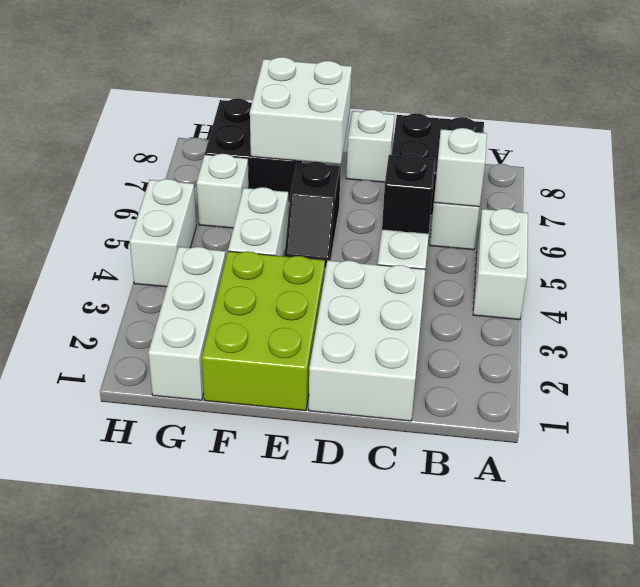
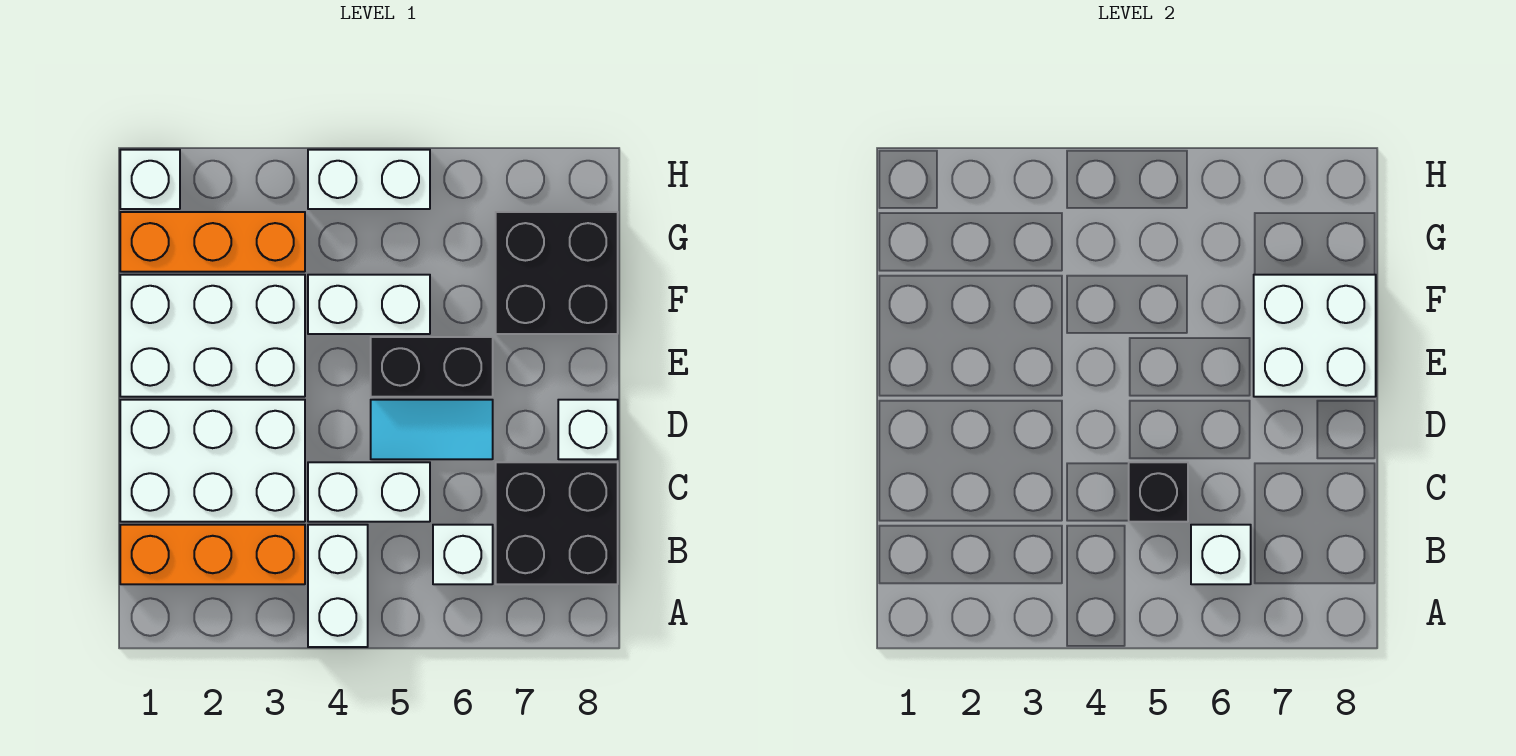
white brick A4:A5 level 1 -> white brick A4:B4 level 1
none -> orange brick B1:B3 level 1
none -> cyan tile D5:D6 level 1
lime brick E1:F3 level 1 -> white brick E1:F3 level 1
black slope E5:E6 level 1 top 6 -> black brick E5:E6 level 1
white brick G1:G3 level 1 -> orange brick G1:G3 level 1
white brick G6 level 1 -> white brick H1 level 1

